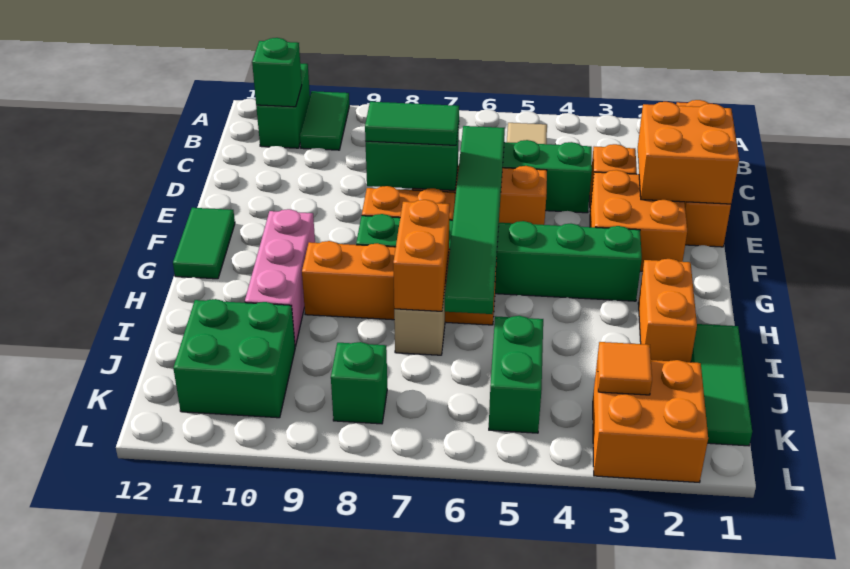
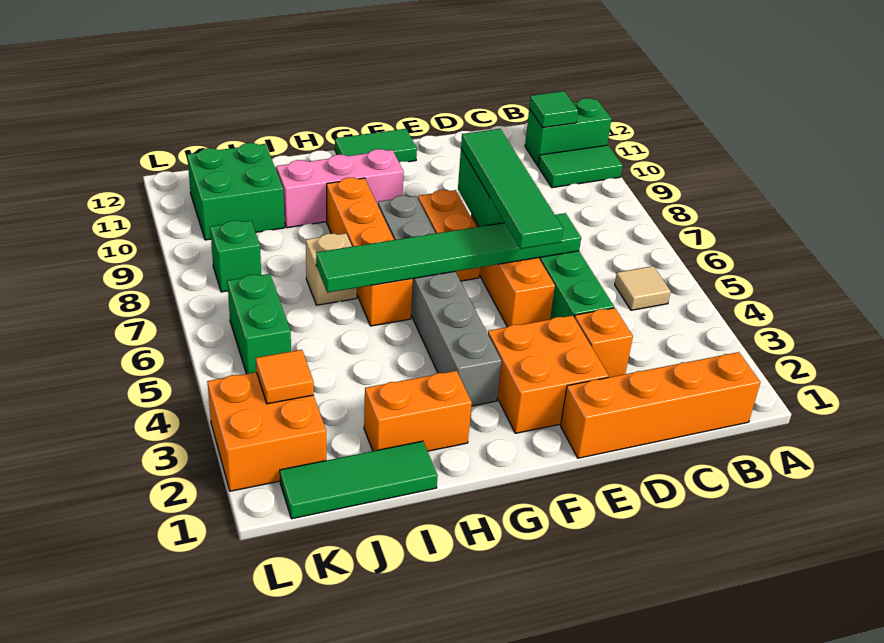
green brick B11 level 2 -> green tile B11 level 2
orange brick D1:E2 level 2 -> none
green tile E7:E8 level 3 -> green tile E5:E8 level 3
green brick G3:G8 level 1 -> grey brick G3:G8 level 1
orange brick H7:I7 level 2 -> none
green brick J5:K5 level 1 -> green brick K5:K6 level 1

